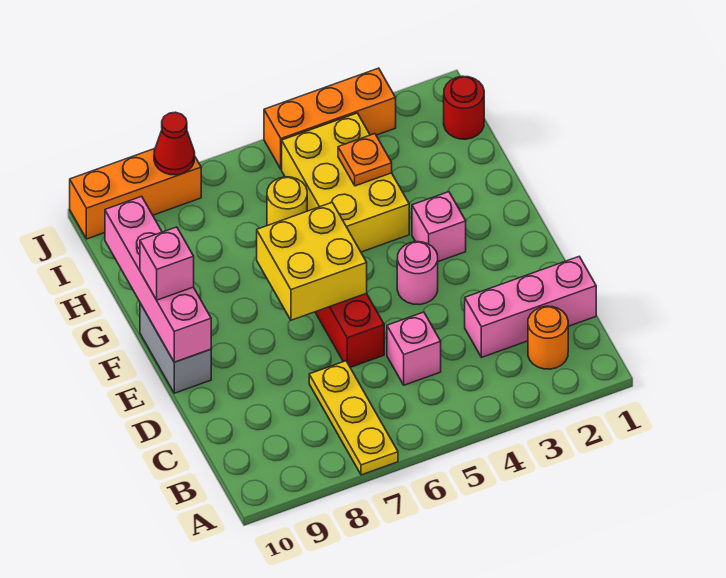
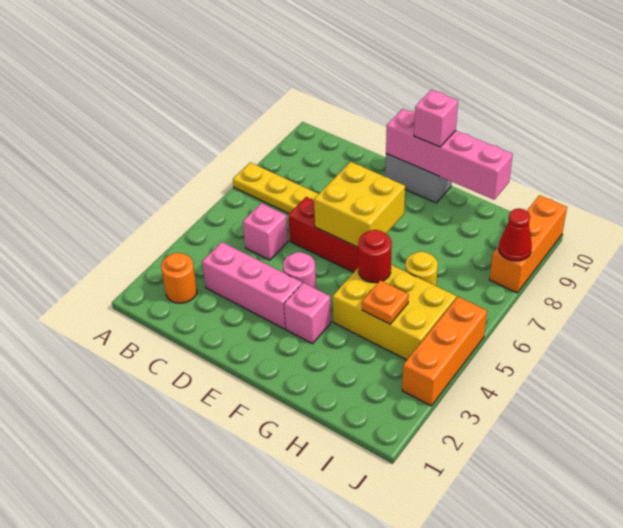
pink brick C1:C3 level 1 -> pink brick C3:E3 level 1
red round brick I1 level 1 -> red round brick G5 level 2

